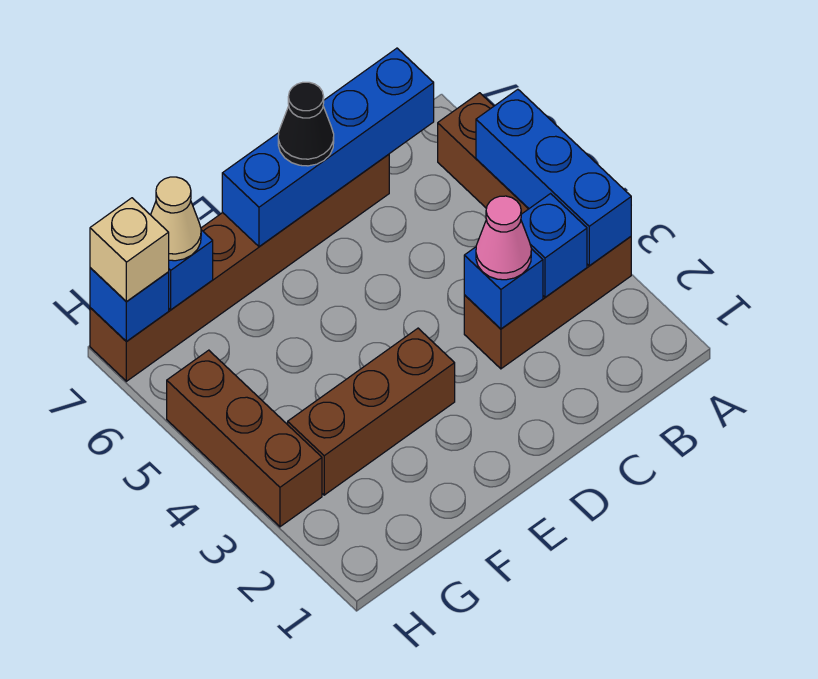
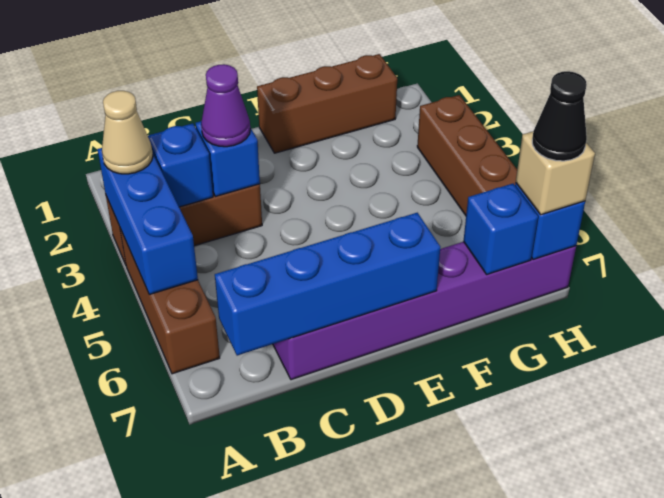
pink cone C3 level 3 -> purple cone C3 level 3
brown brick C7:H7 level 1 -> purple brick C7:H7 level 1
black cone D7 level 3 -> black cone H7 level 4
brown brick E3:G3 level 1 -> brown brick E1:G1 level 1
tan cone G7 level 3 -> tan cone A3 level 3

